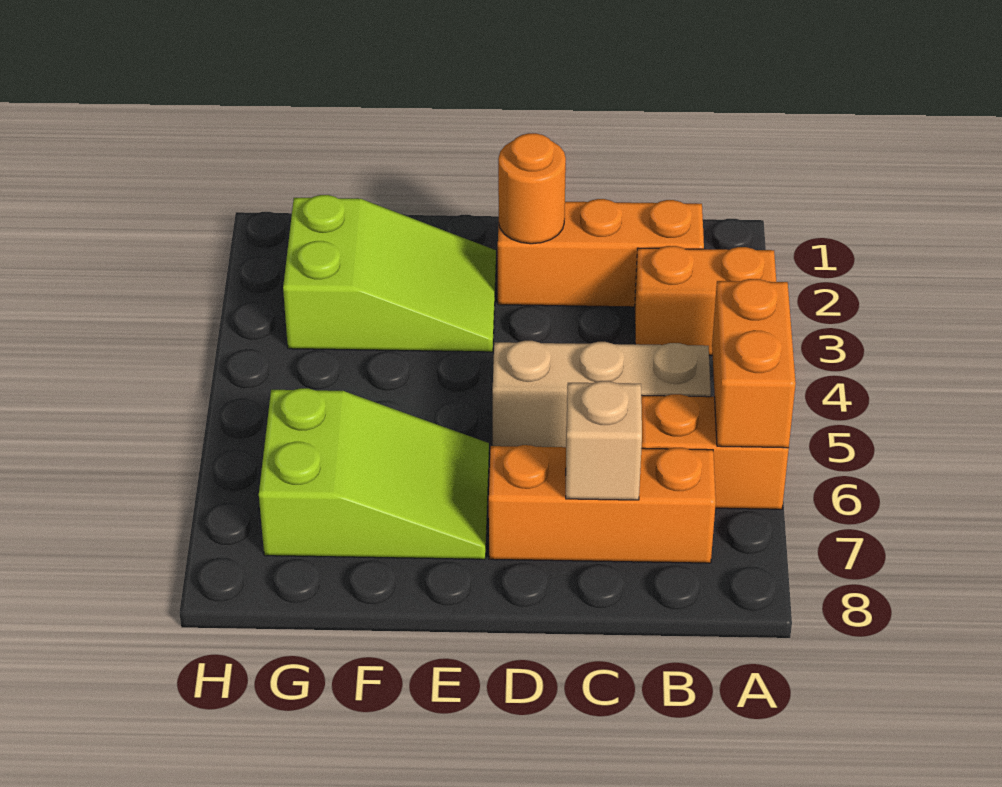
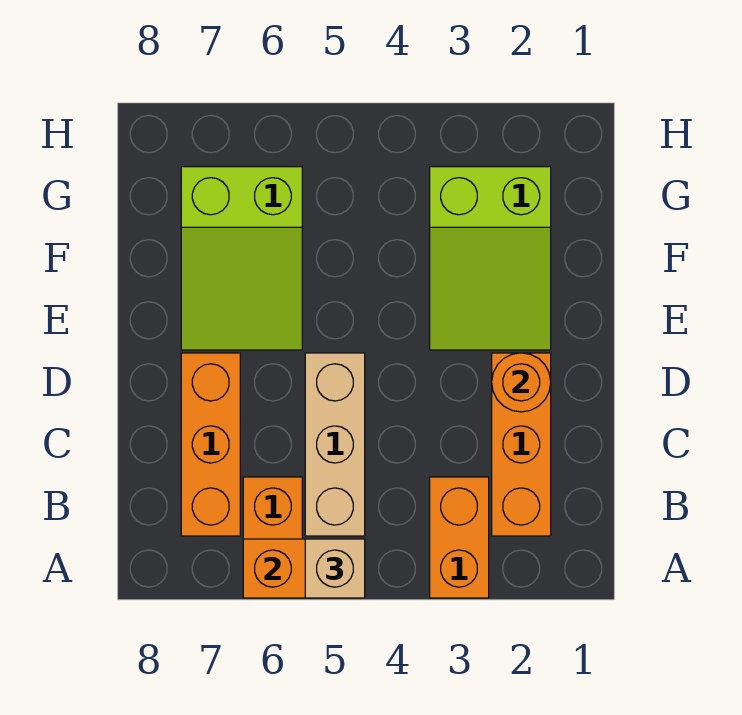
tan brick C7 level 2 -> tan brick A5 level 3

